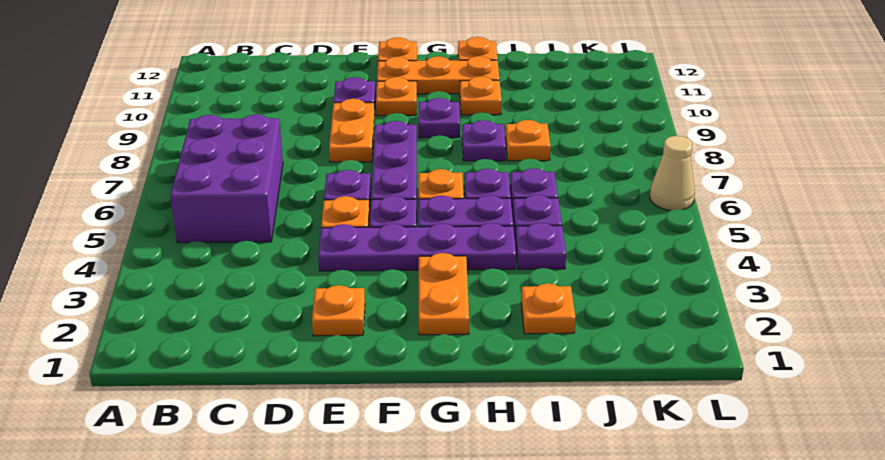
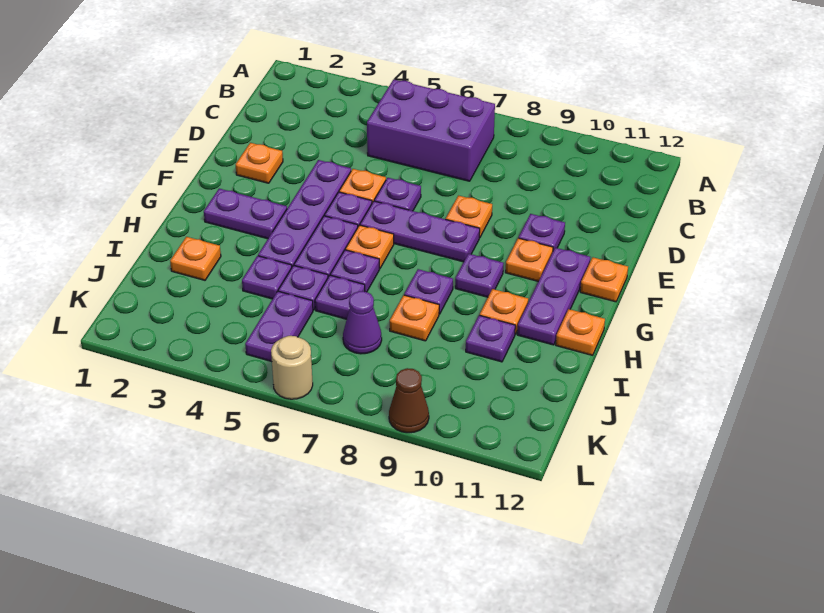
orange plate E8:E9 level 1 -> orange plate E8 level 1
orange plate F11:H11 level 1 -> purple plate F11:H11 level 1
orange plate G2:G3 level 1 -> purple plate G2:G3 level 1
none -> purple plate I10 level 1
none -> purple plate J5:K5 level 1
none -> purple cone J7 level 1
tan cone L6 level 1 -> tan round brick L6 level 1
none -> brown cone L9 level 1

